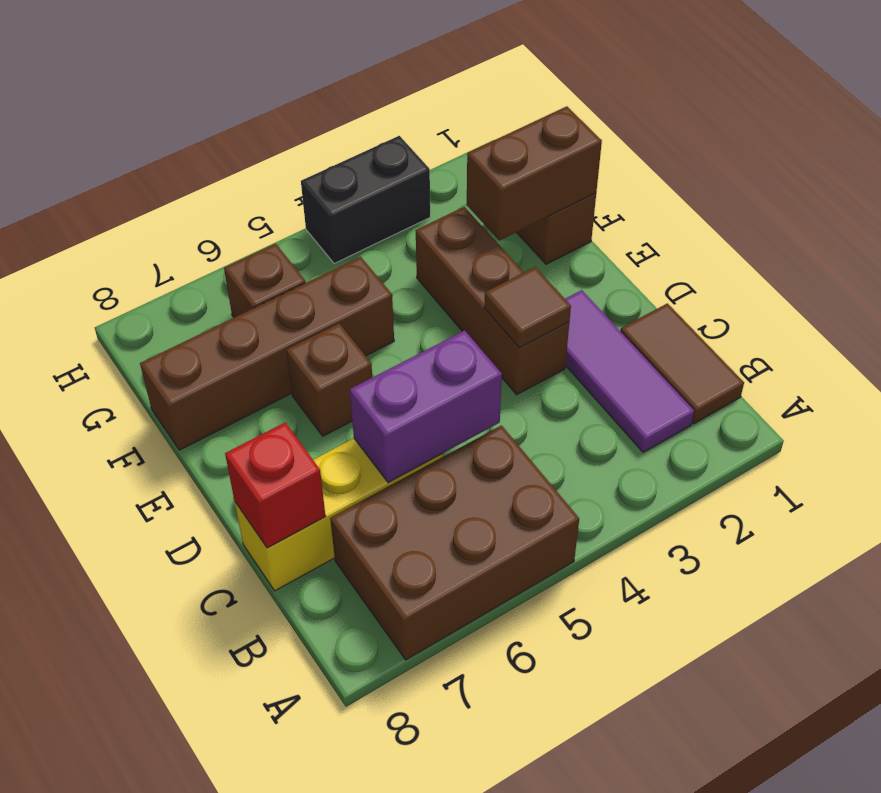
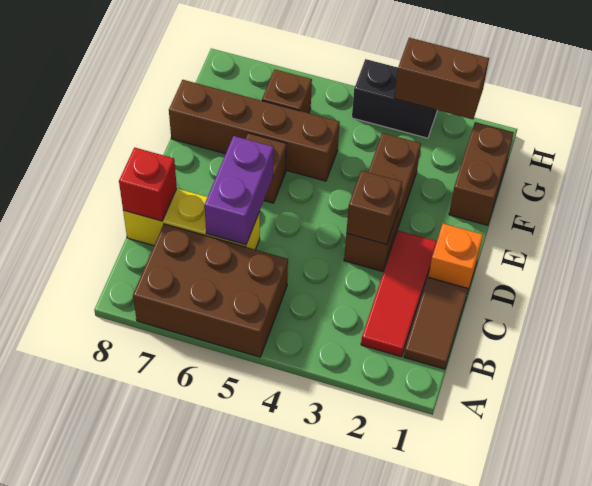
purple tile B2:D2 level 1 -> red tile B2:D2 level 1
purple brick C5:C6 level 2 -> purple brick C6:D6 level 2
none -> orange brick D1 level 1
brown tile D3 level 2 -> brown brick D3 level 2
brown brick F1:F2 level 2 -> brown brick H2:H3 level 2

